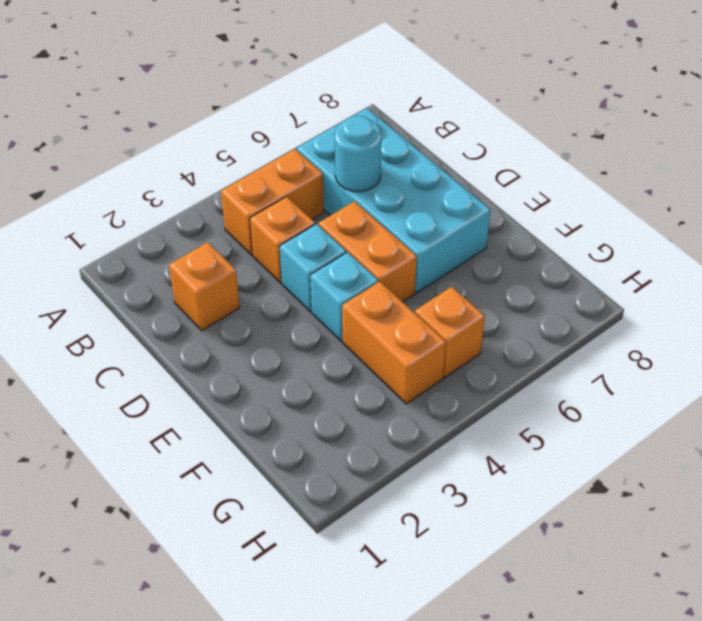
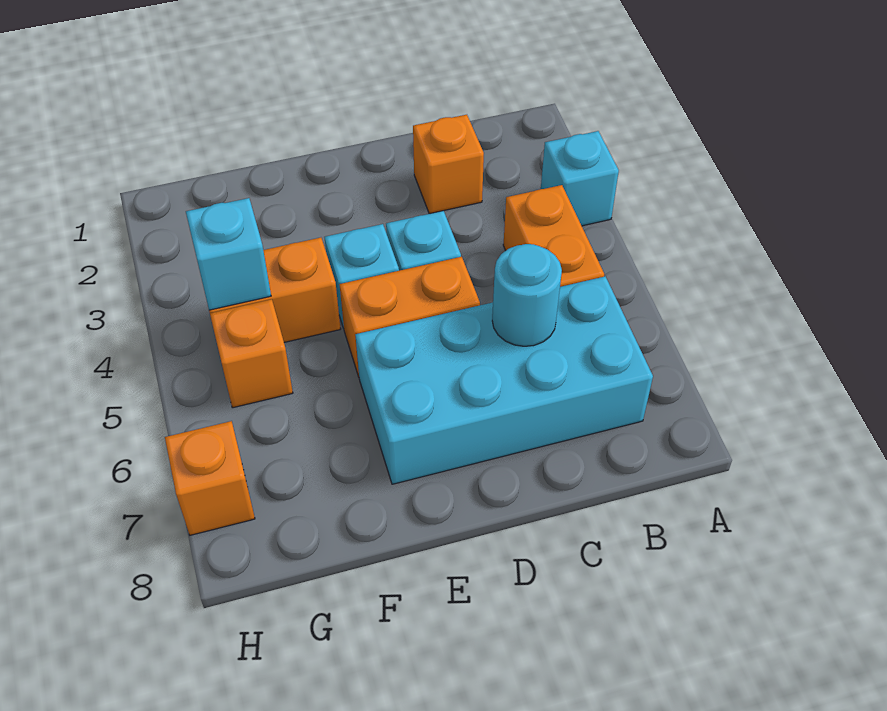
none -> cyan brick A3 level 1
orange brick C4 level 1 -> orange brick H7 level 1
none -> cyan brick G4 level 2

